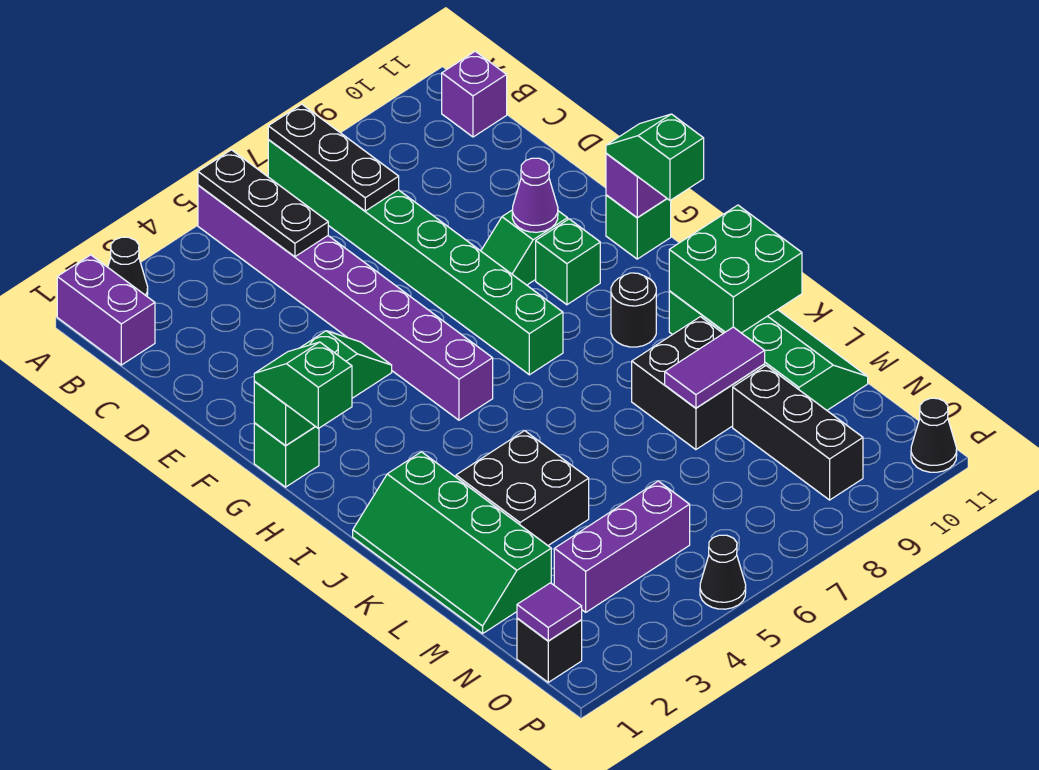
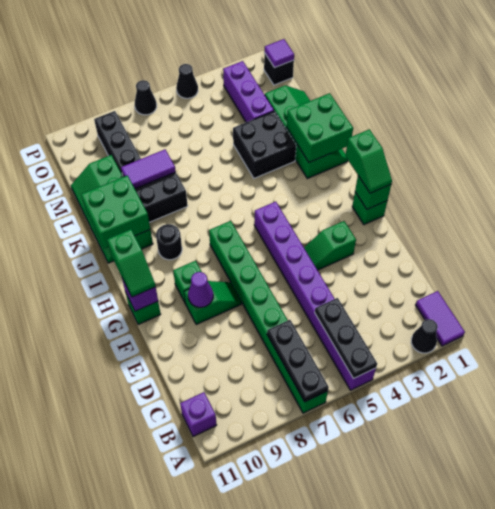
purple brick A1:B1 level 1 -> purple tile A1:B1 level 1
none -> green brick J1:K2 level 2
purple brick N3:N5 level 1 -> purple brick M3:O3 level 1
black cone P11 level 1 -> black cone P7 level 1

